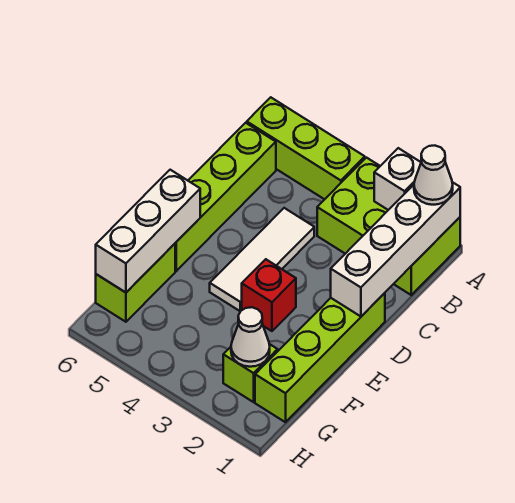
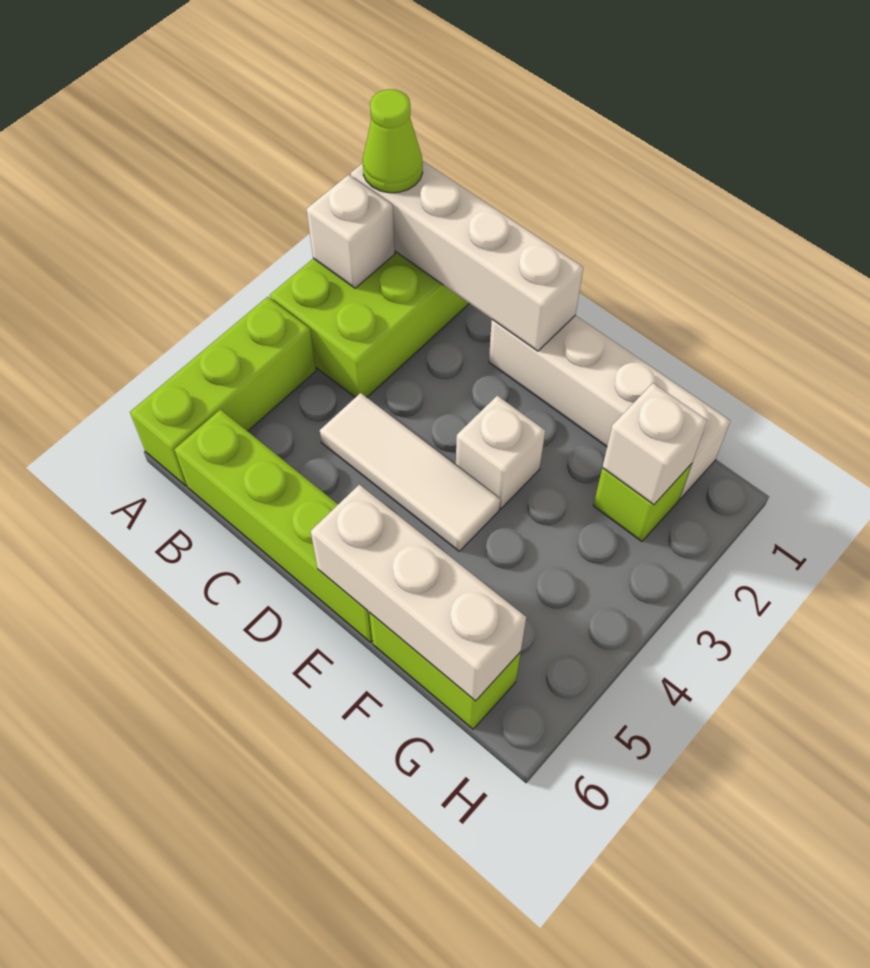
white cone A1 level 3 -> lime cone A1 level 3
lime brick D1:G1 level 1 -> white brick D1:G1 level 1
red brick E3 level 1 -> white brick E3 level 1
white cone G2 level 2 -> white brick G2 level 2

